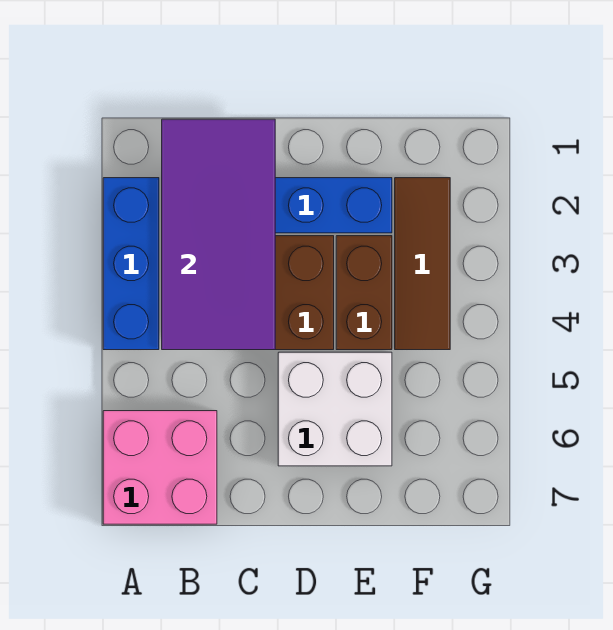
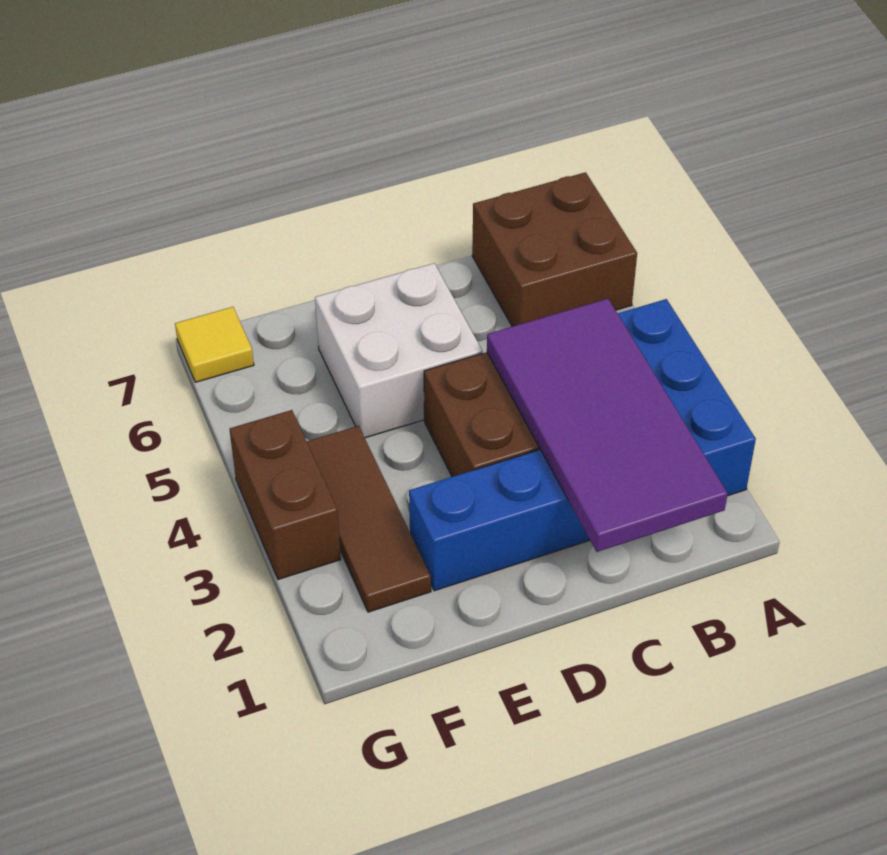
pink brick A6:B7 level 1 -> brown brick A6:B7 level 1
brown brick E3:E4 level 1 -> brown brick G3:G4 level 1
none -> yellow tile G7 level 1

